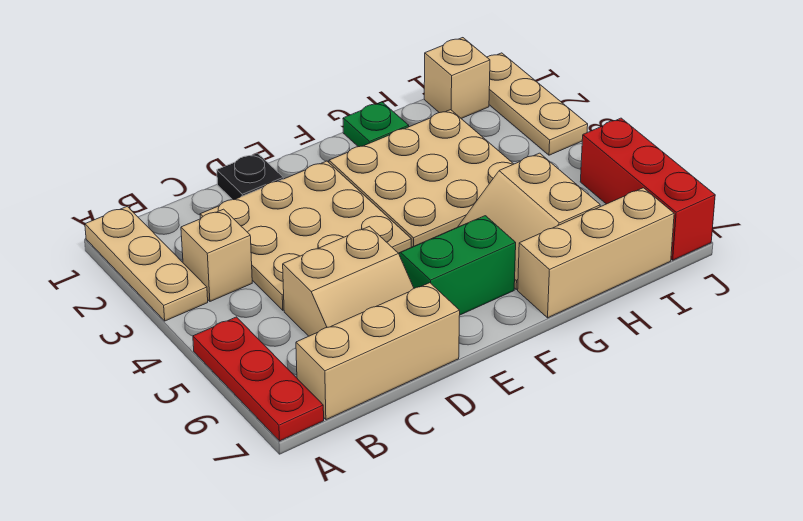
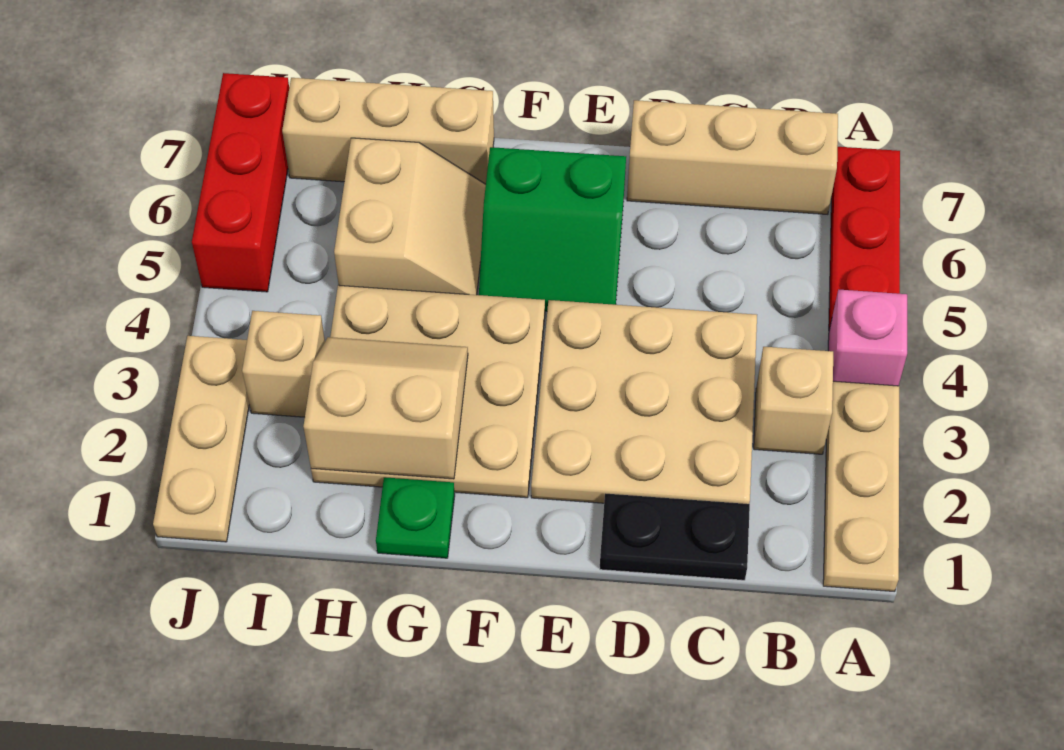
none -> pink brick A4 level 1
tan slope C5:D6 level 1 top 5 -> tan slope G2:H3 level 2 top 2
black plate D1 level 1 -> black plate C1:D1 level 1
tan brick I1 level 1 -> tan brick I3 level 1

